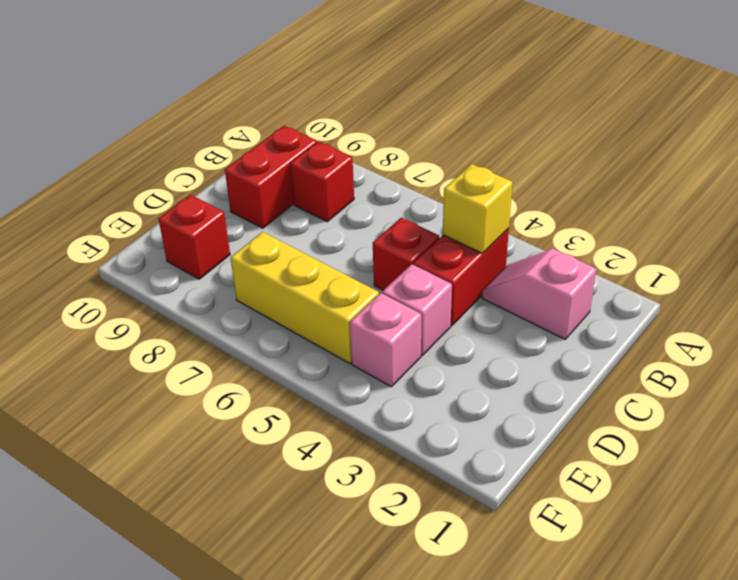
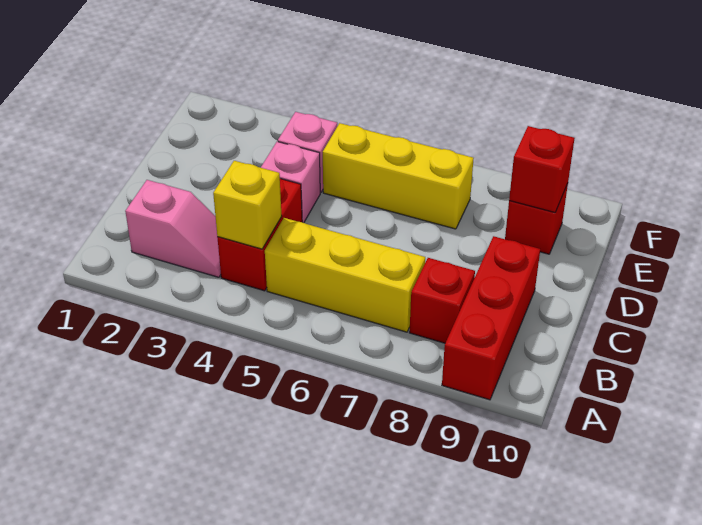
none -> yellow brick B5:B7 level 1
red brick B9:C9 level 1 -> red brick A9:C9 level 1
red brick C5 level 1 -> red brick E9 level 2

